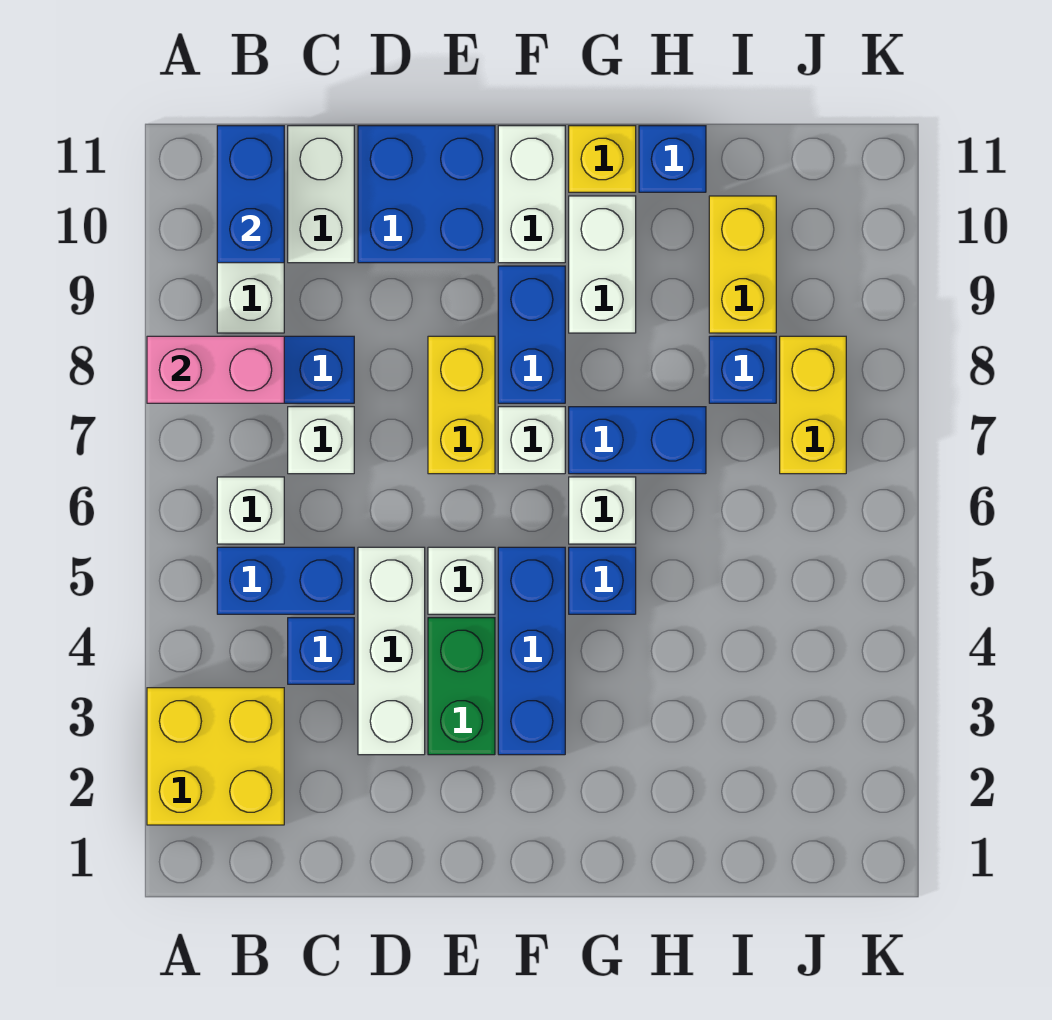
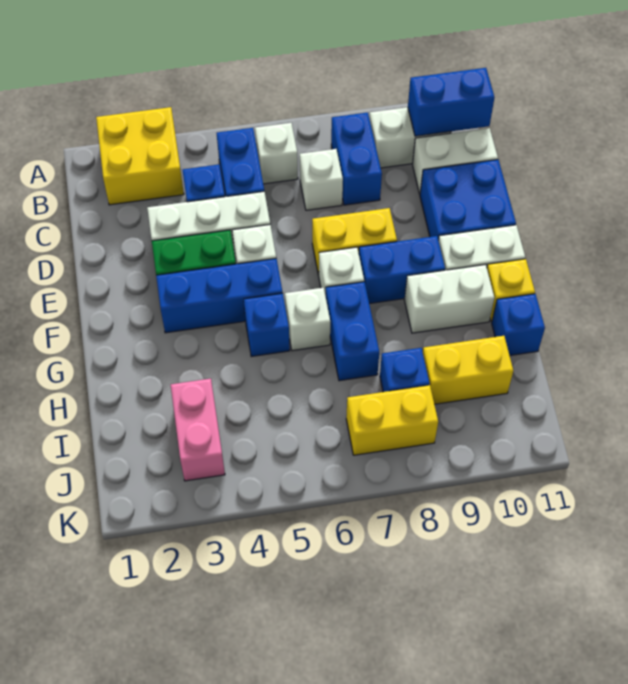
pink brick A8:B8 level 2 -> pink brick I3:J3 level 1

